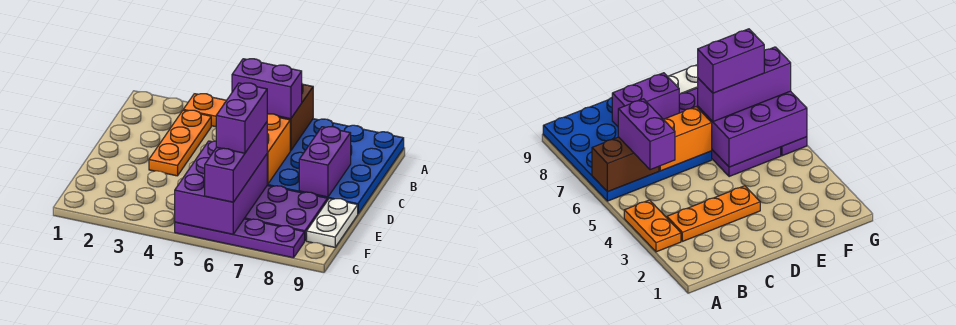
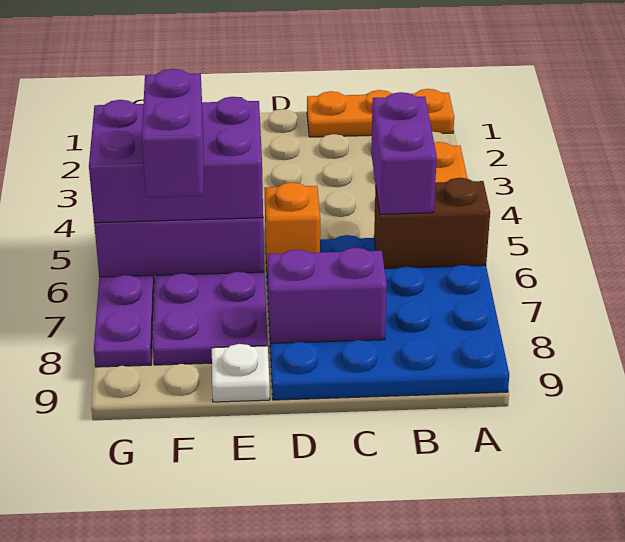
orange plate B3:D3 level 1 -> orange plate A1:C1 level 1
orange brick C6:D6 level 2 -> orange brick D6 level 2
purple brick E6:G6 level 3 -> purple brick E5:G6 level 3
purple brick E6:F6 level 4 -> purple brick F6:F7 level 4
white plate E9:F9 level 1 -> white plate E9 level 1

